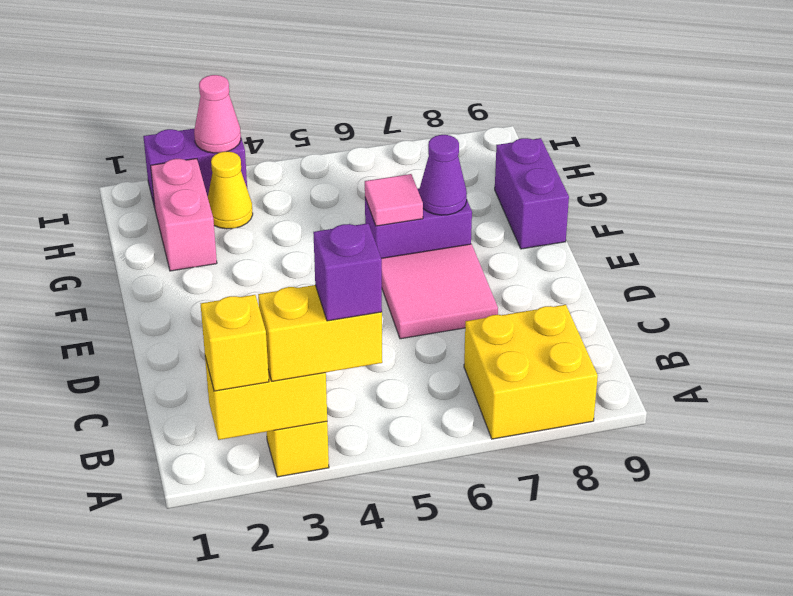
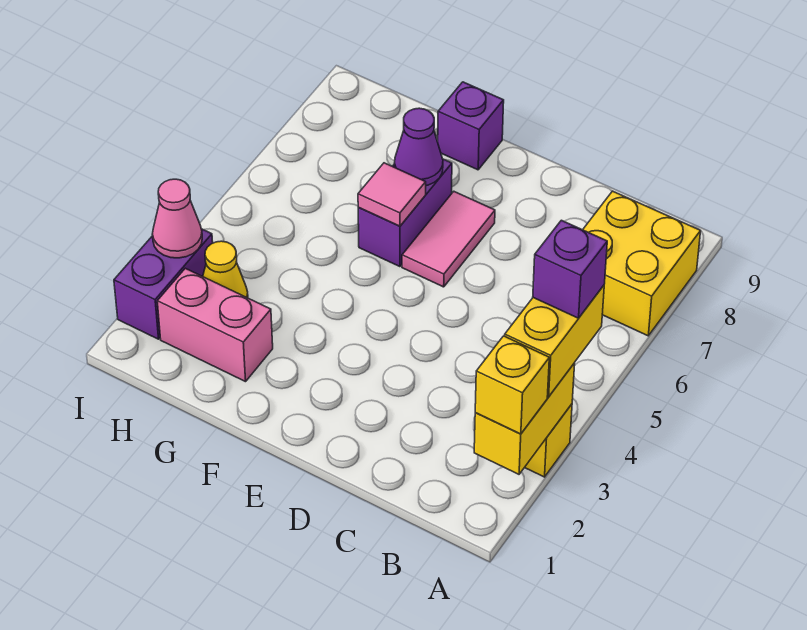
pink tile D6:E7 level 1 -> pink tile E6:E7 level 1
purple brick F9:G9 level 1 -> purple brick F9 level 1

